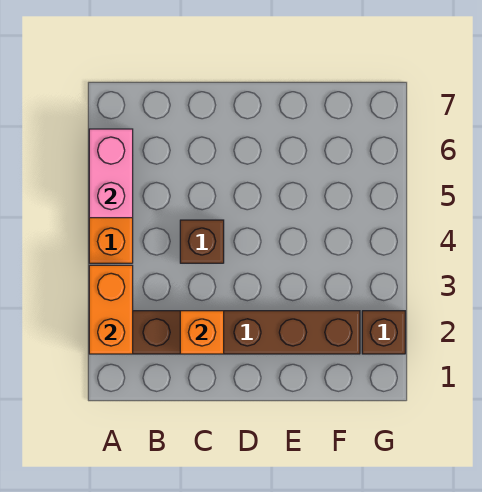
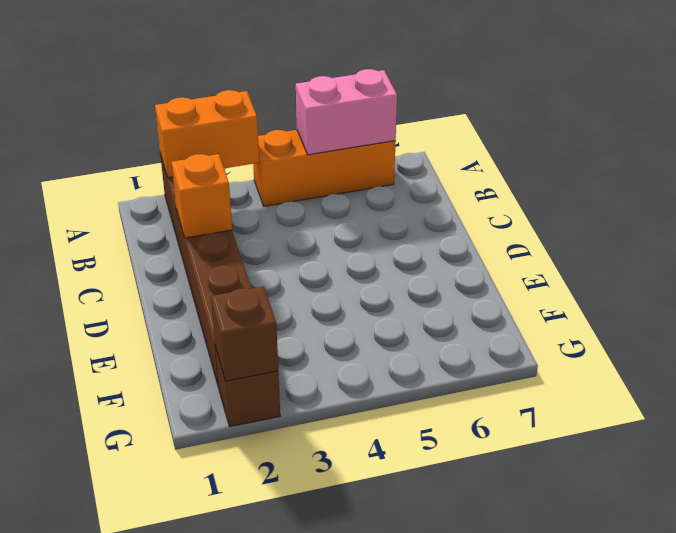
brown brick C4 level 1 -> brown brick G2 level 2

